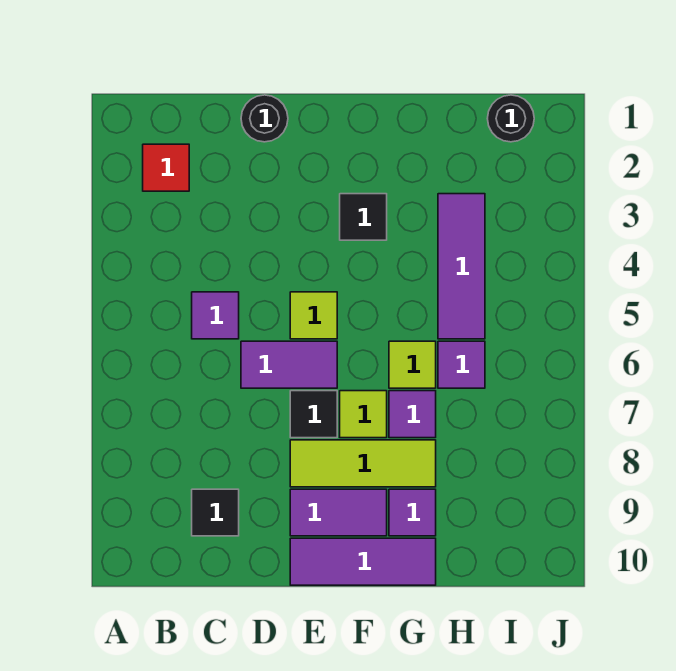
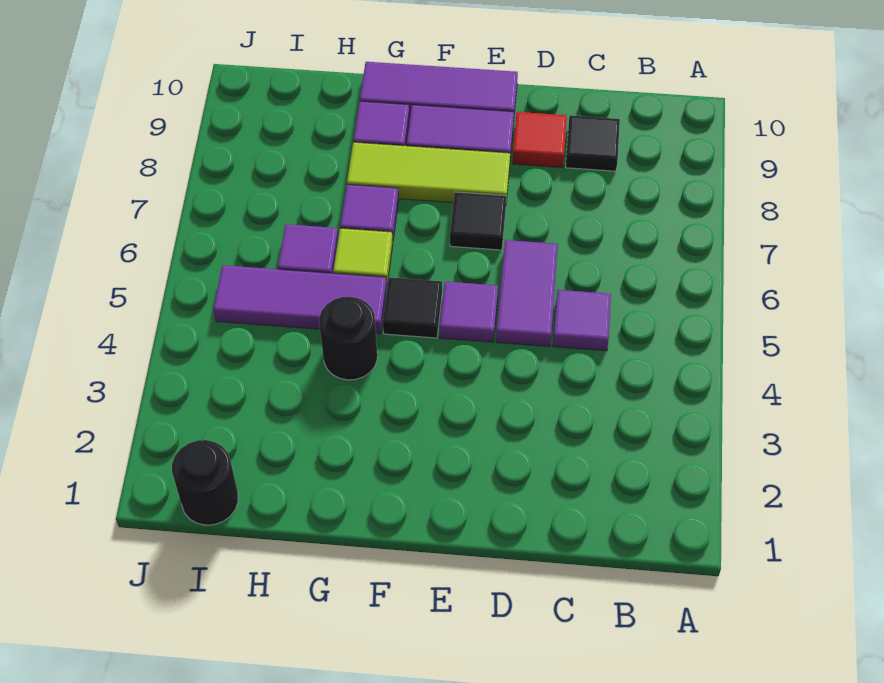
red tile B2 level 1 -> red tile D9 level 1
black round brick D1 level 1 -> black round brick G4 level 1
purple tile D6:E6 level 1 -> purple tile D5:D6 level 1
lime tile E5 level 1 -> purple tile E5 level 1
black tile F3 level 1 -> black tile F5 level 1
lime tile F7 level 1 -> none
purple tile H3:H5 level 1 -> purple tile G5:I5 level 1

